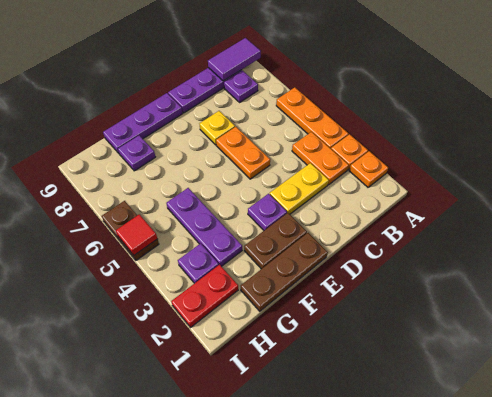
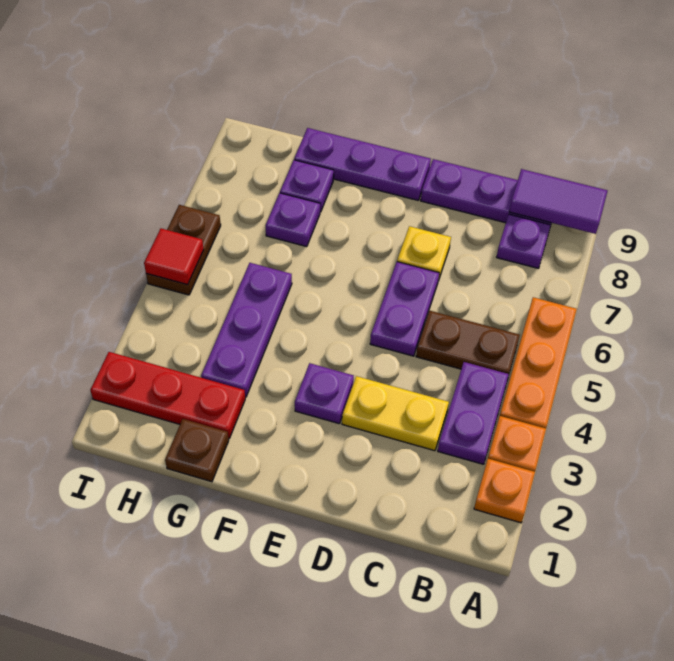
orange plate B3:B4 level 1 -> purple plate B3:B4 level 1
orange plate D5:D6 level 1 -> purple plate D5:D6 level 1
brown plate E1:G1 level 1 -> brown plate G1 level 1
brown plate E2:F2 level 1 -> brown plate B5:C5 level 1
red plate H2:I2 level 1 -> red plate G2:I2 level 1
purple plate H3 level 1 -> purple plate G7 level 1

